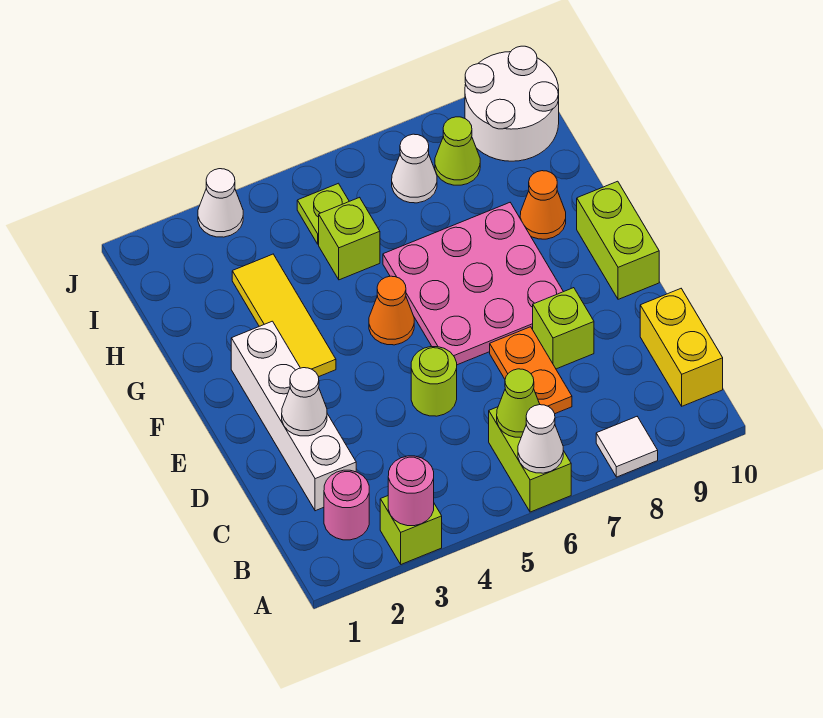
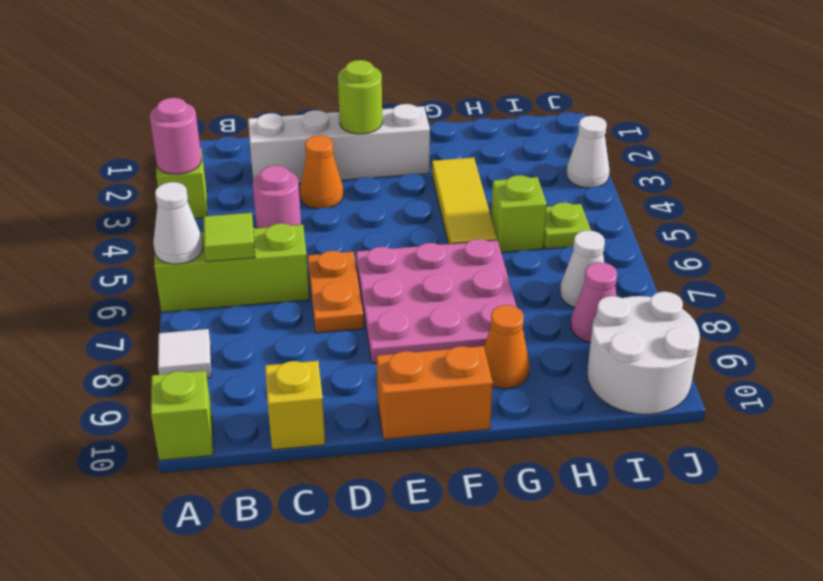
lime brick A6:B6 level 1 -> lime brick A6:C6 level 1
pink round brick B2 level 1 -> pink round brick C4 level 1
lime cone B6 level 2 -> lime tile B6 level 2
yellow brick B10:C10 level 1 -> yellow brick C10 level 1
orange plate C7:D7 level 1 -> orange plate D6:D7 level 1
white cone D2 level 2 -> none
lime round brick D5 level 1 -> lime round brick E2 level 2
lime brick D8 level 1 -> lime brick A10 level 1
lime brick E10:F10 level 1 -> orange brick E10:F10 level 1
yellow tile F3:H3 level 1 -> yellow tile G3:G5 level 1
orange cone F5 level 1 -> orange cone D3 level 1
lime cone I8 level 1 -> pink cone I8 level 1

